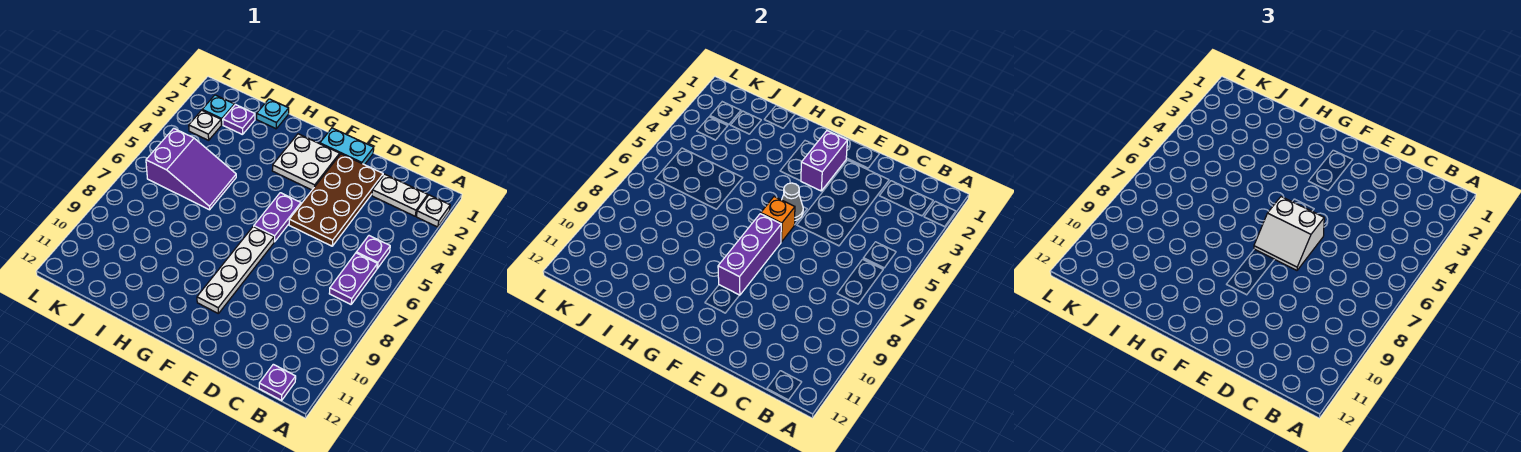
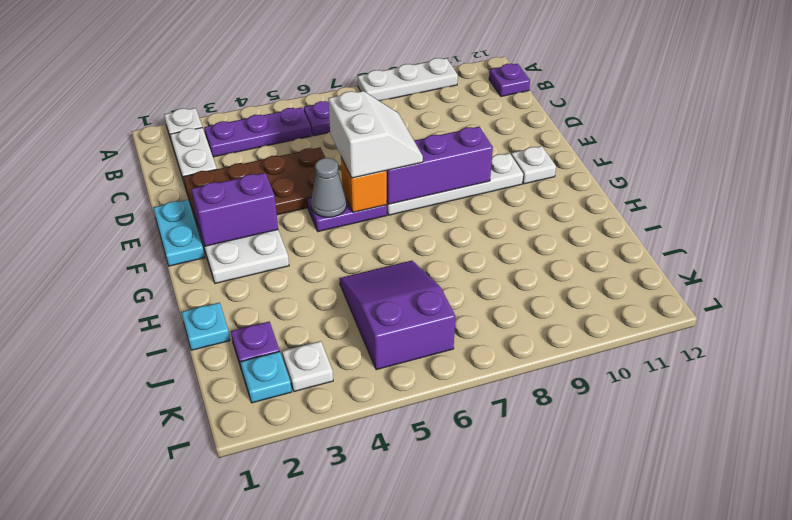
none -> white plate A8:A10 level 1
purple plate B5 level 1 -> purple plate B3:B5 level 1
none -> white plate F11 level 1

